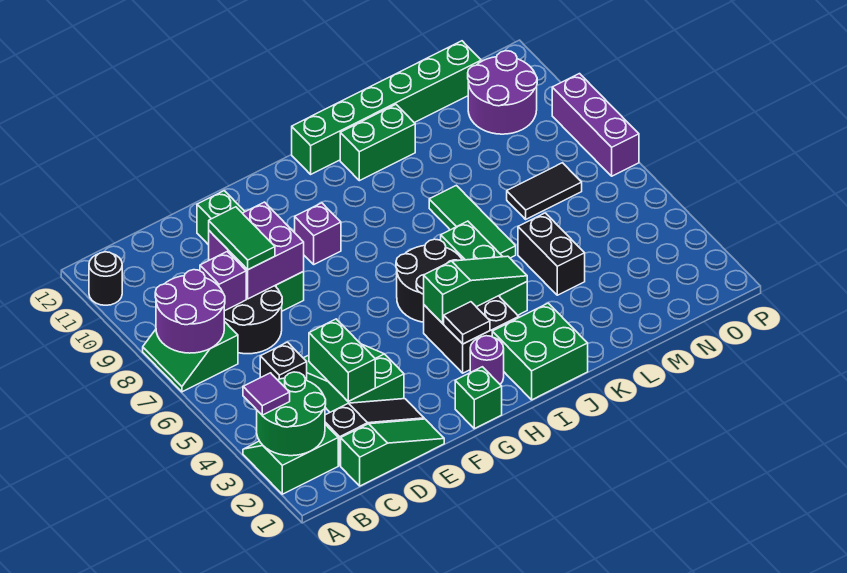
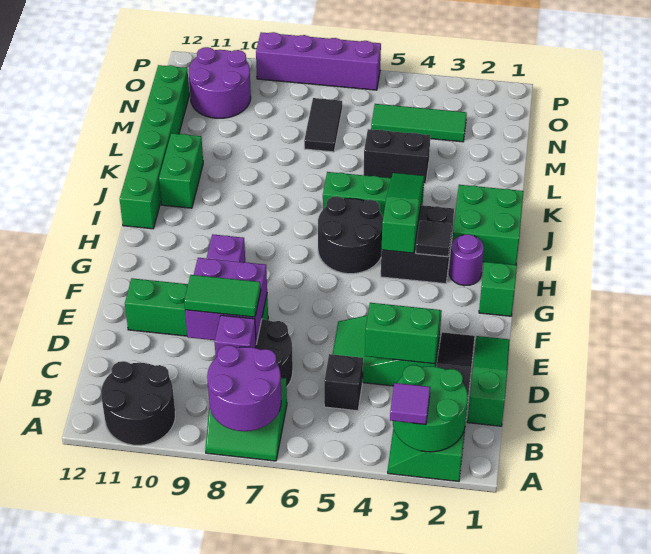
black round brick A11 level 1 -> black round brick A10:B11 level 1
green tile K6:K8 level 1 -> green tile N3:N5 level 1
purple brick P7:P9 level 1 -> purple brick P6:P9 level 1

